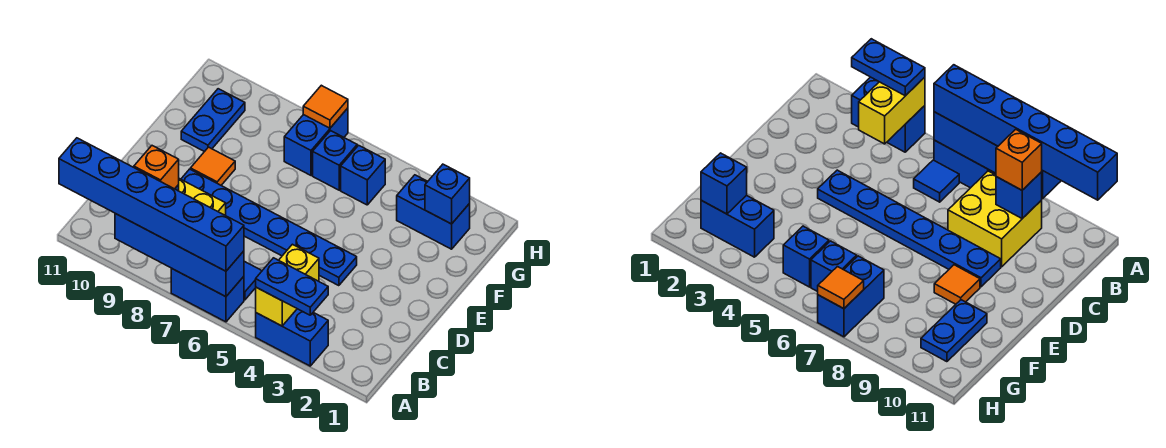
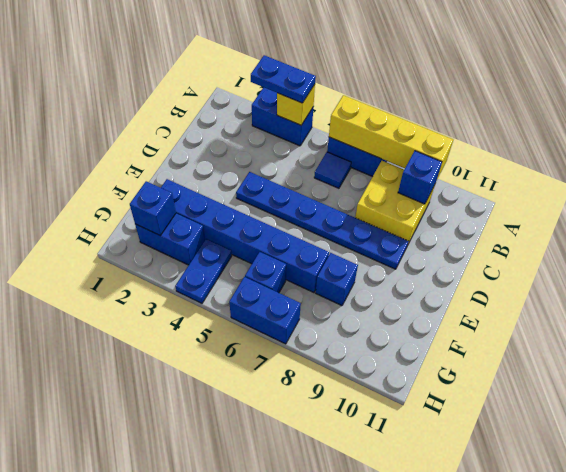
yellow brick A4:B4 level 2 -> yellow brick A4 level 2
blue brick A6:A9 level 2 -> yellow brick A6:A9 level 2
blue brick A6:A11 level 3 -> blue brick F2:F7 level 1
orange brick B9 level 3 -> none
orange tile E9 level 1 -> none
blue plate F10:G10 level 1 -> blue plate G4:H4 level 1
blue brick G5 level 1 -> blue brick F8 level 1
blue brick G7:H7 level 1 -> blue brick H6:H7 level 1
orange tile H7 level 2 -> none

